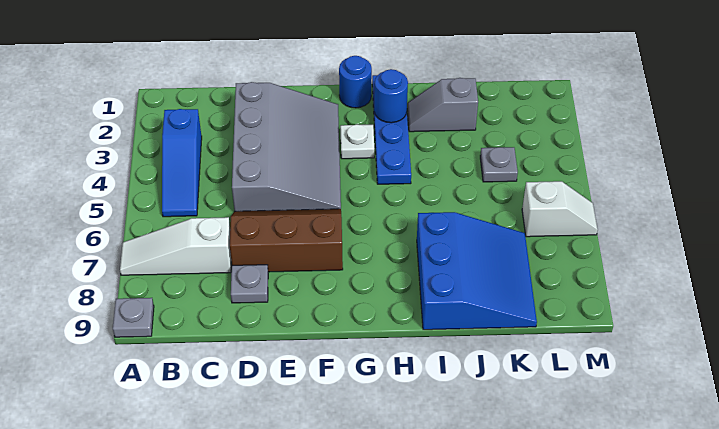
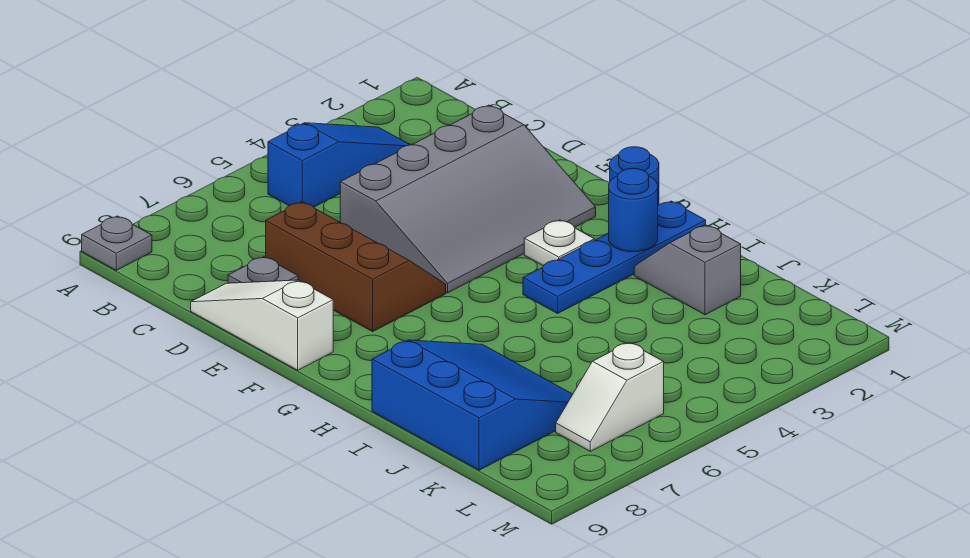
white slope A7:C7 level 1 top C -> white slope D9:F9 level 1 top F
blue slope B3:B5 level 1 top 3 -> blue slope B3:B5 level 1 top 5
blue slope I7:K9 level 1 top I -> blue slope I7:K9 level 1 top 9
grey plate K4 level 1 -> none
white slope L6:M6 level 1 top L -> white slope L6:L7 level 1 top 6

